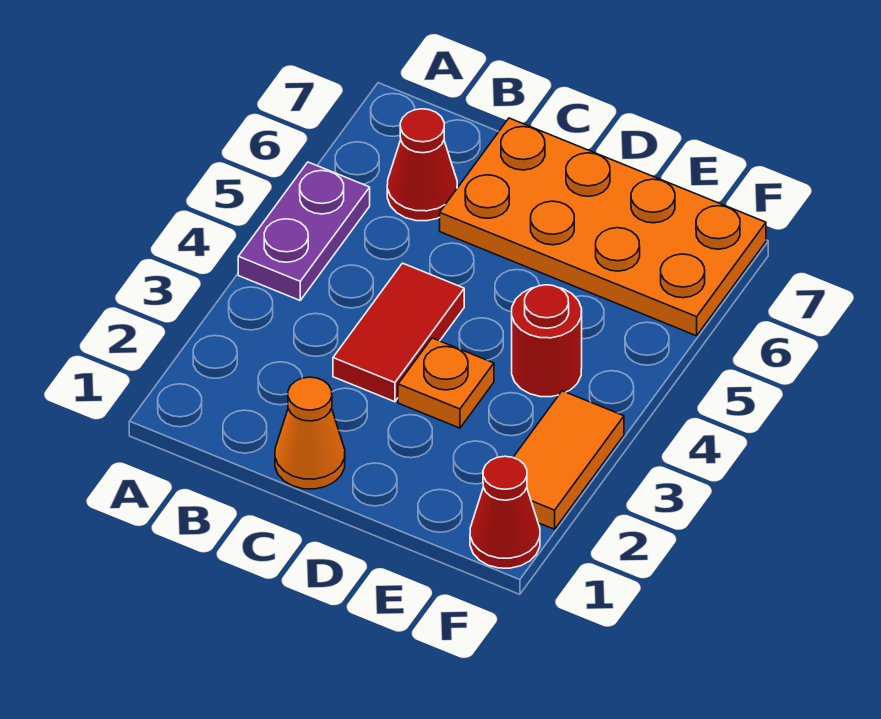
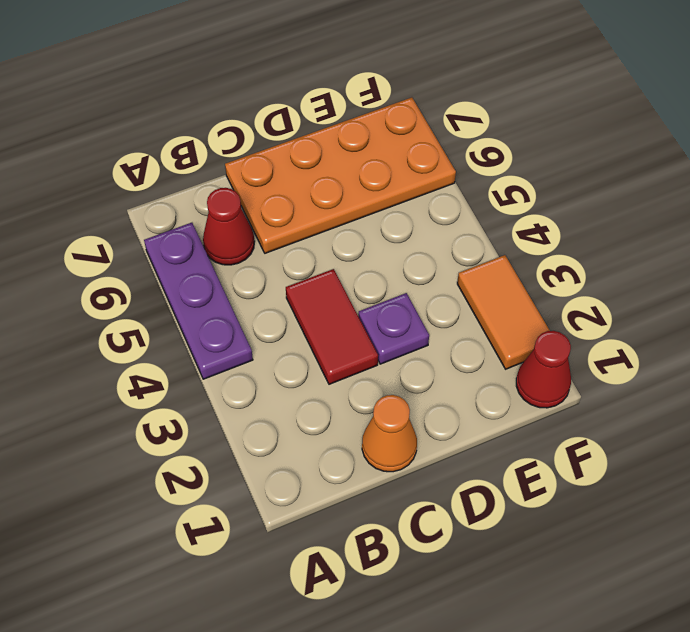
purple plate A4:A5 level 1 -> purple plate A4:A6 level 1
orange plate D3 level 1 -> purple plate D3 level 1
red round brick E4 level 1 -> none

